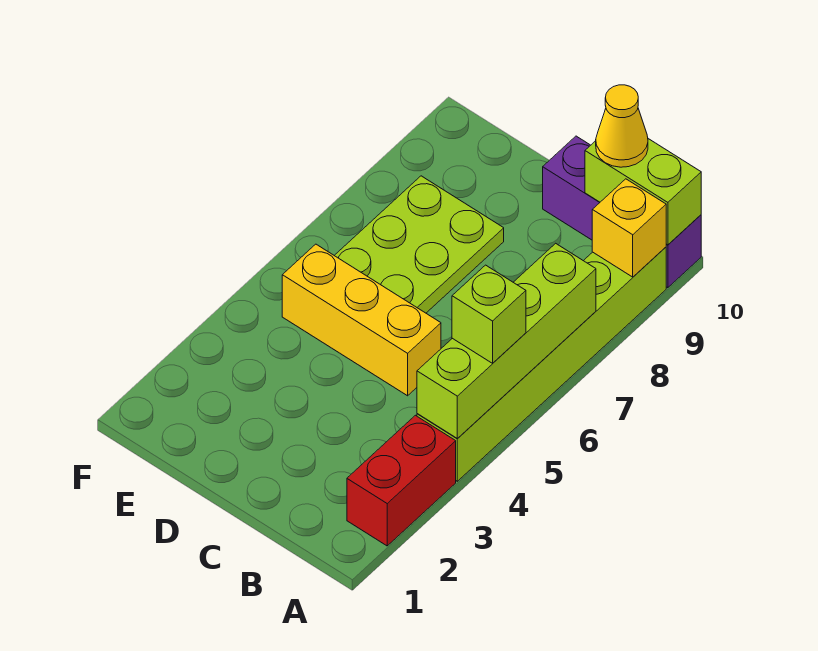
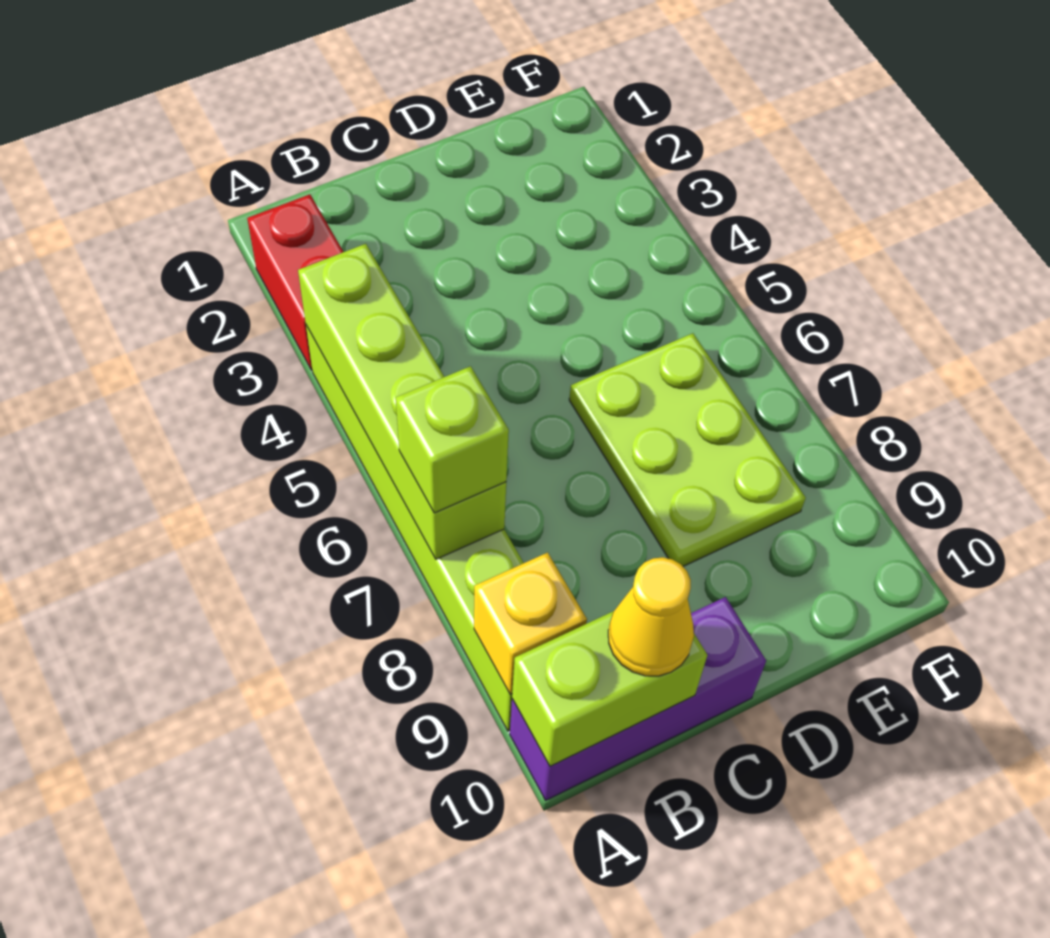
lime brick A5 level 3 -> lime brick A7 level 3
yellow brick C5:E5 level 1 -> none

